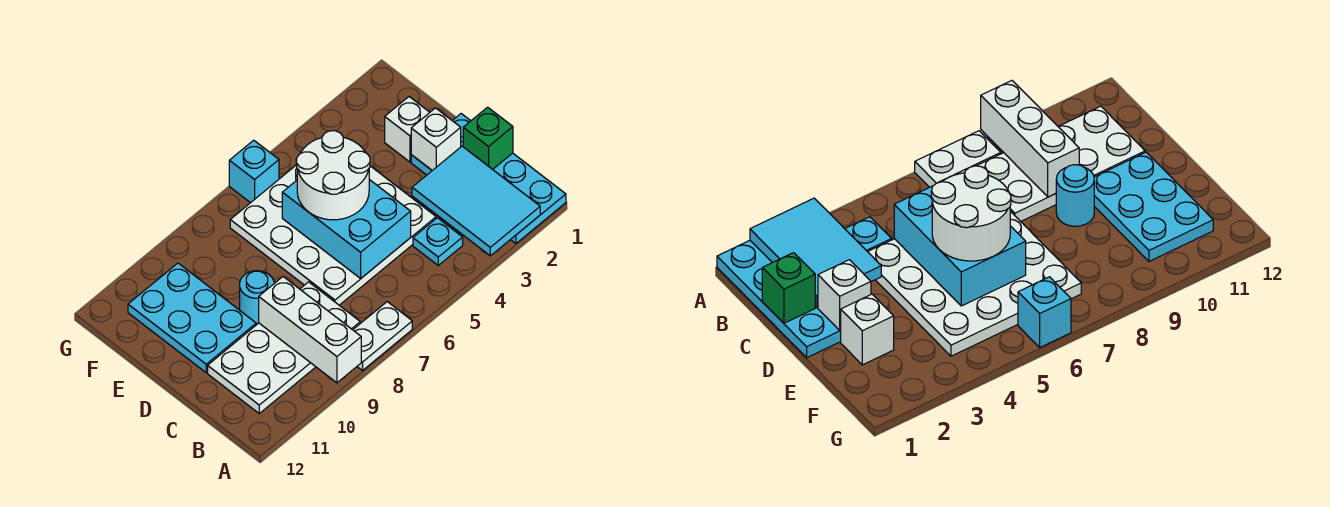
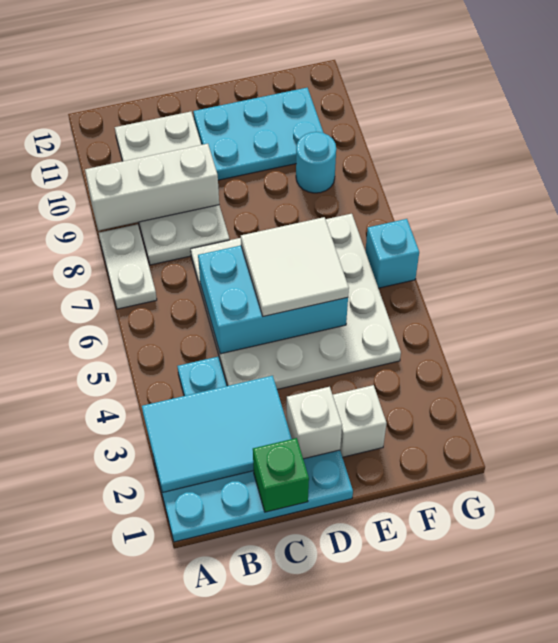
white round brick D5:E6 level 3 -> white tile D5:E6 level 3
cyan round brick D9 level 1 -> cyan round brick F9 level 1

